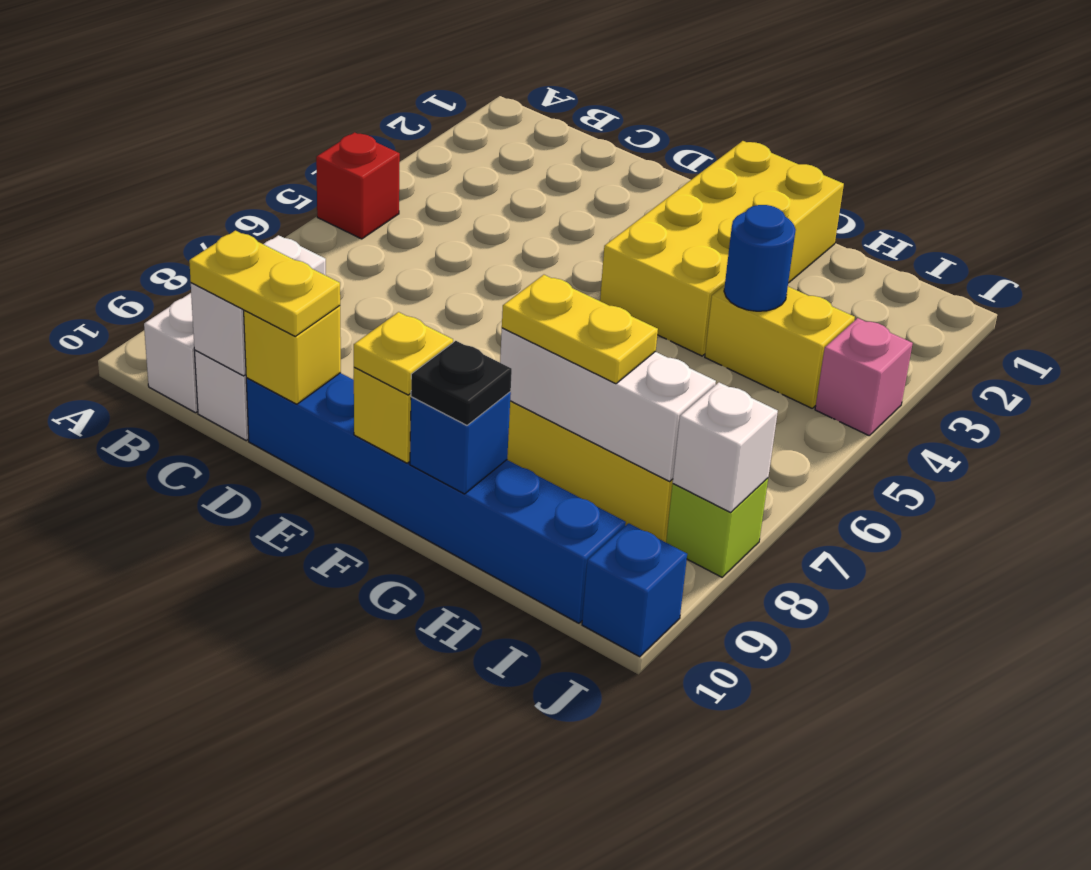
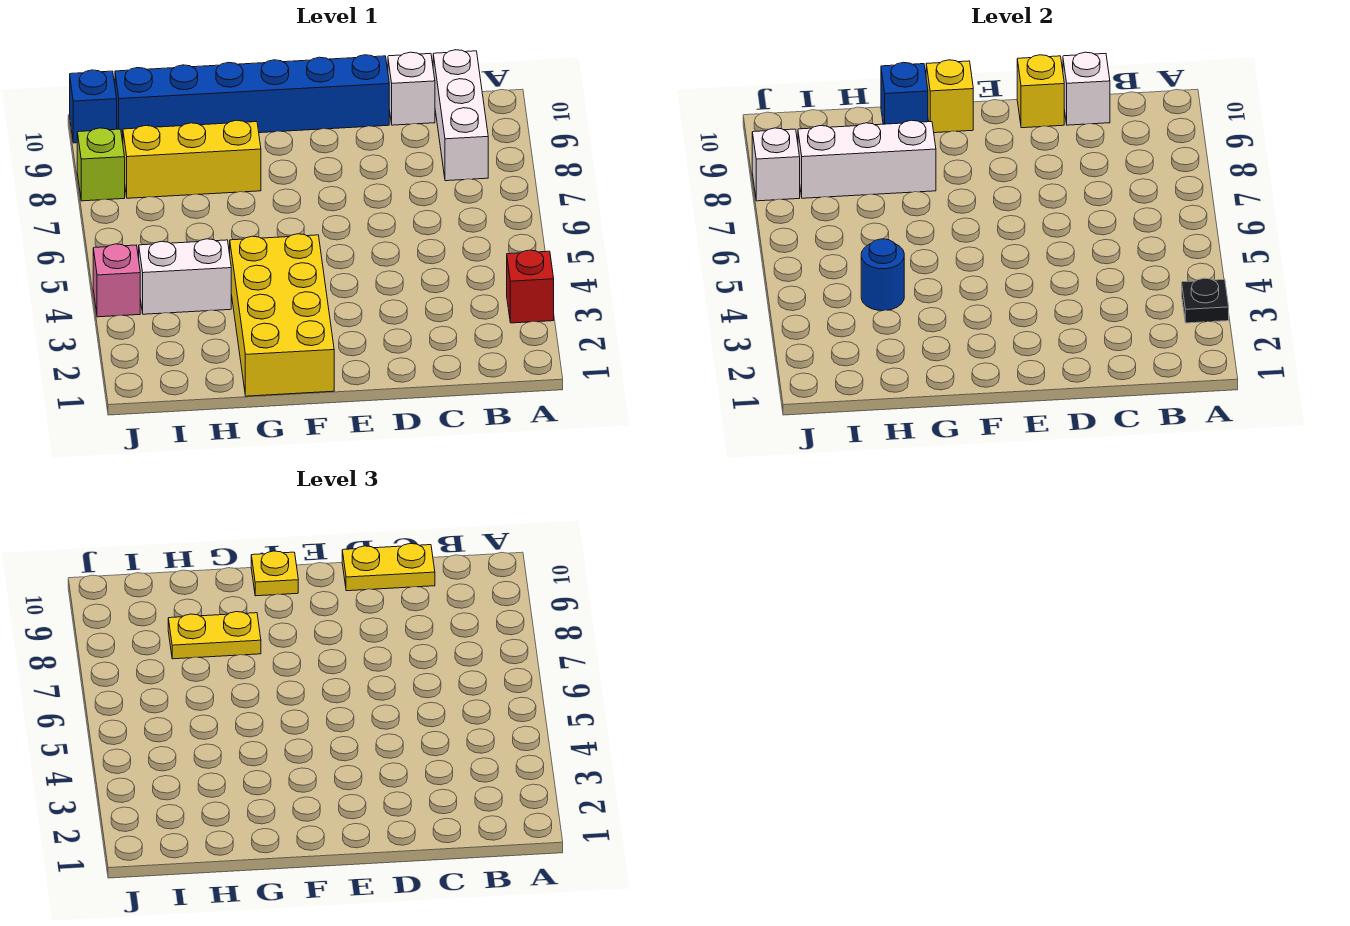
red brick A5 level 1 -> red brick A3 level 1
black plate G10 level 3 -> black plate A3 level 2
yellow brick H4:I4 level 1 -> white brick H4:I4 level 1

